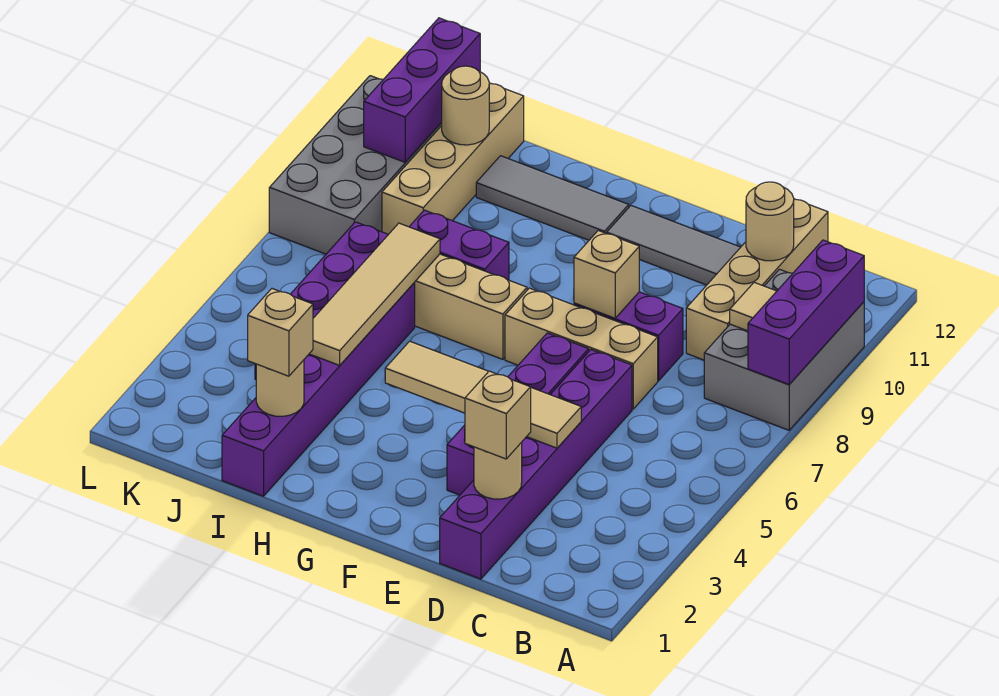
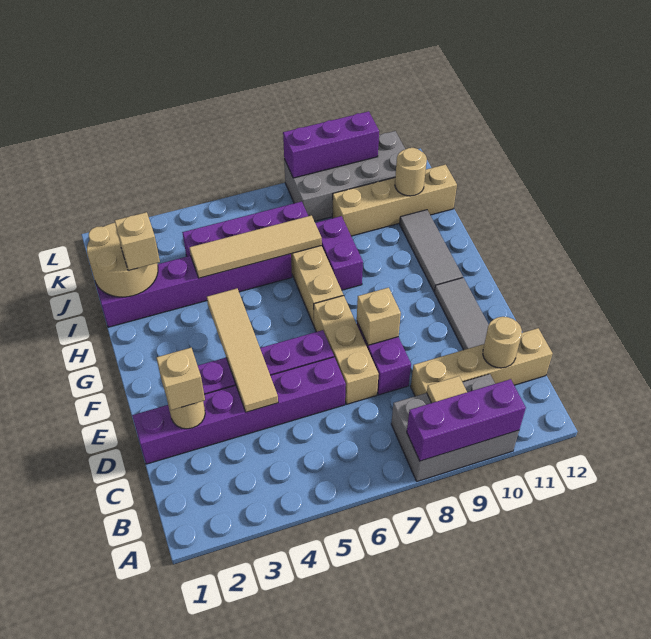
tan round brick I2 level 2 -> tan round brick I1:J2 level 2
purple brick K10:K12 level 2 -> purple brick L8:L10 level 2

